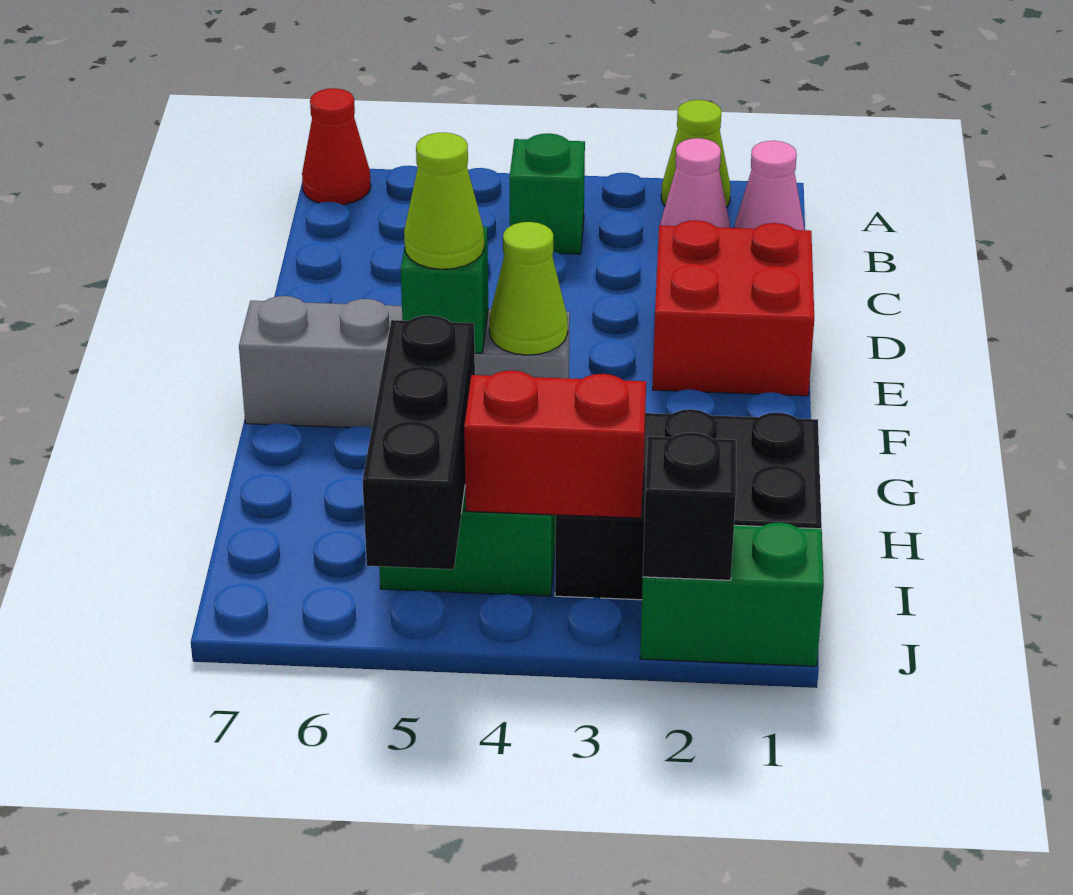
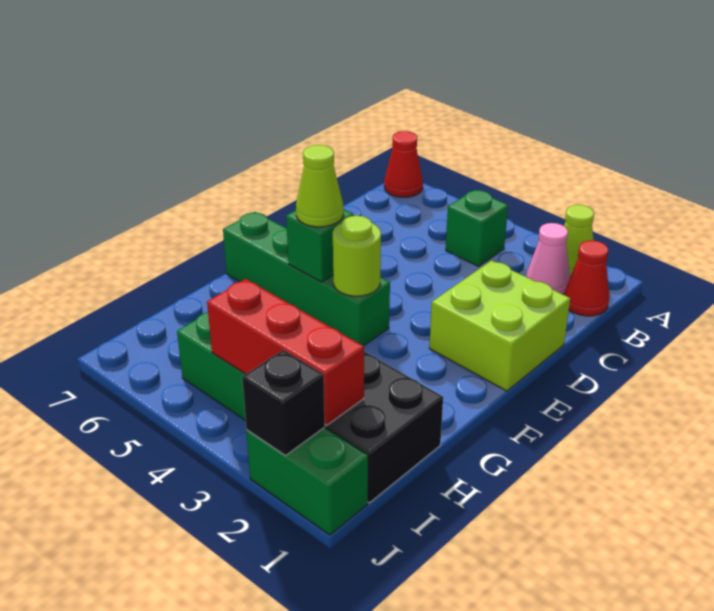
pink cone B1 level 1 -> red cone B1 level 1
red brick D1:E2 level 1 -> lime brick D1:E2 level 1
grey brick F4:F7 level 1 -> green brick F4:F7 level 1
lime cone F4 level 2 -> lime round brick F4 level 2
black brick H5:J5 level 2 -> none
red brick I3:I4 level 2 -> red brick I2:I4 level 2

